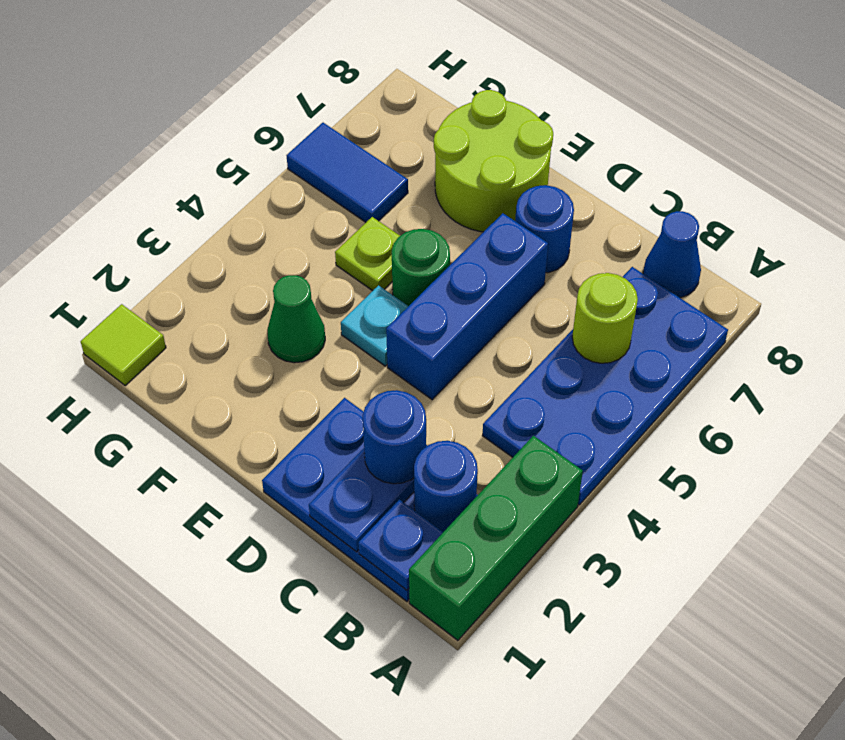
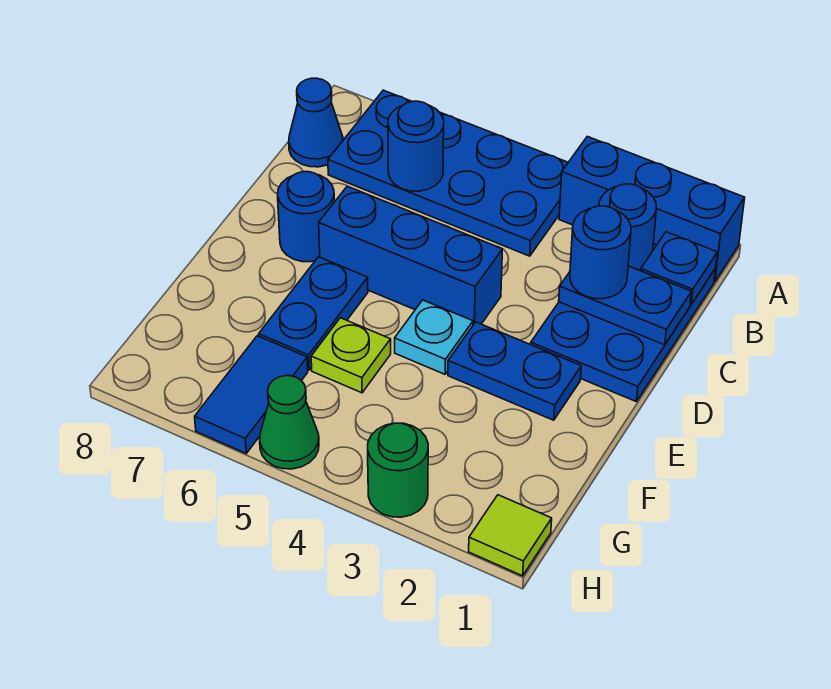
green brick A1:A3 level 1 -> blue brick A1:A3 level 1
lime round brick B6 level 2 -> blue round brick B6 level 2
none -> blue plate E2:E3 level 1
green round brick E5 level 1 -> green round brick H3 level 1
none -> blue plate E6:F6 level 1
lime round brick E7:F8 level 1 -> none
green cone F3 level 1 -> green cone H5 level 1

